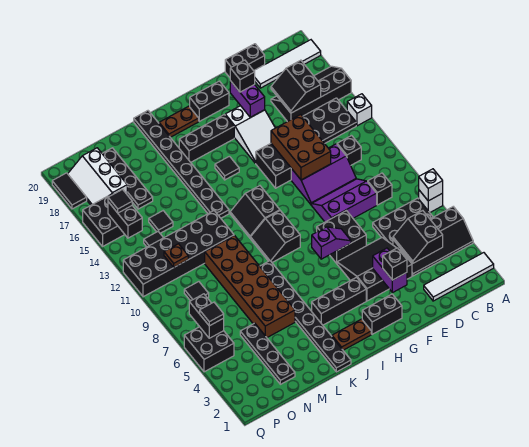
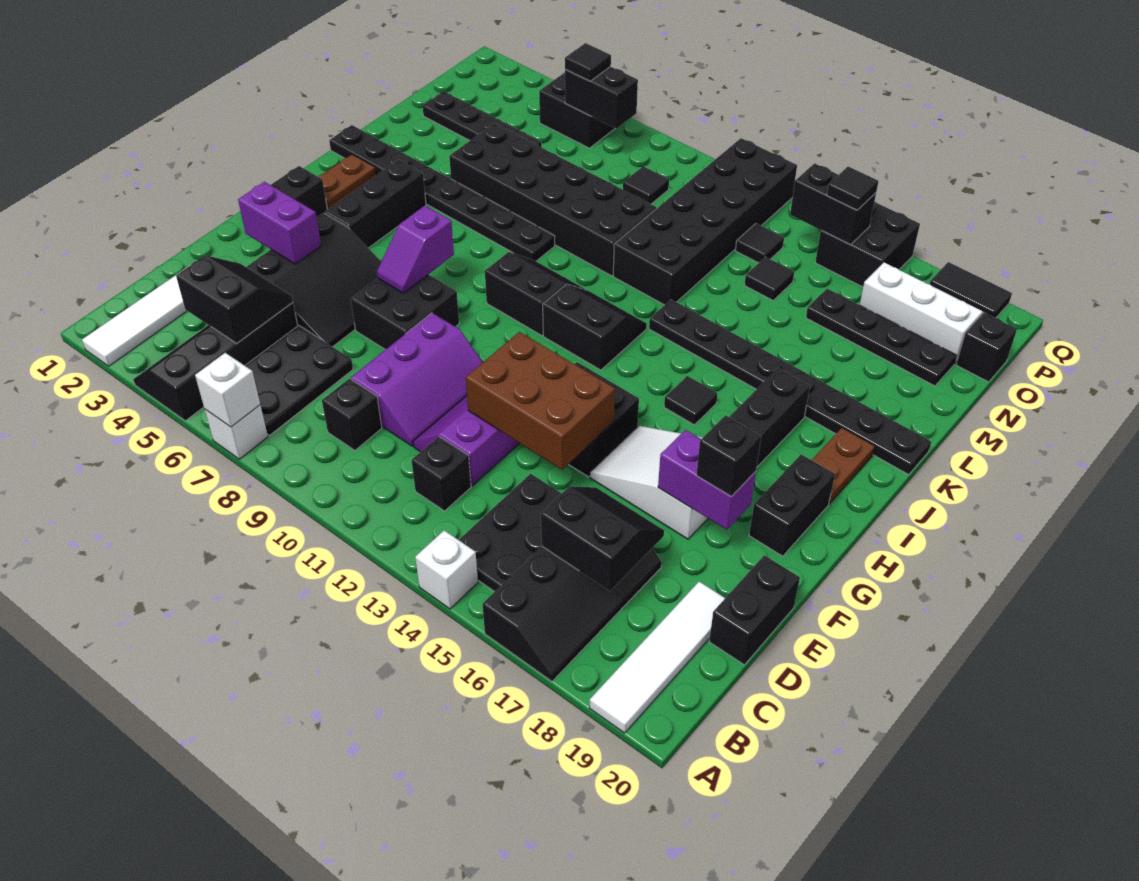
black brick F3 level 3 -> black brick O20 level 1
brown brick L5:M10 level 1 -> black brick L5:M10 level 1
brown plate O11 level 2 -> none

